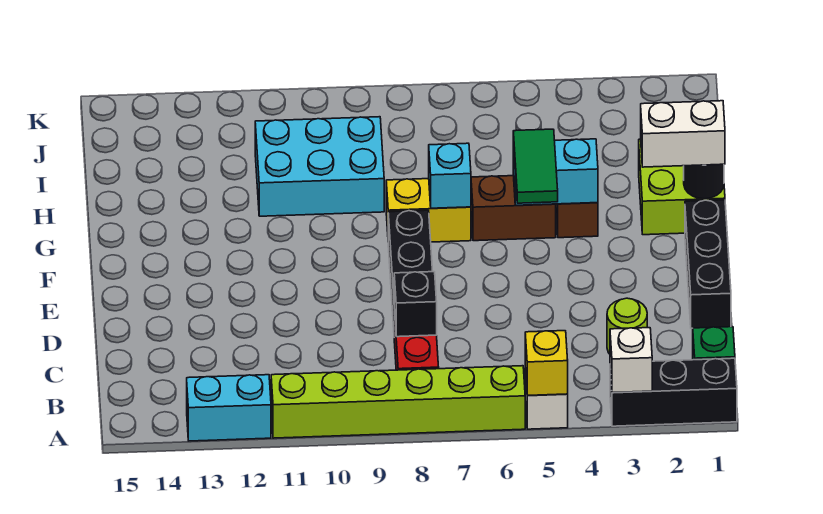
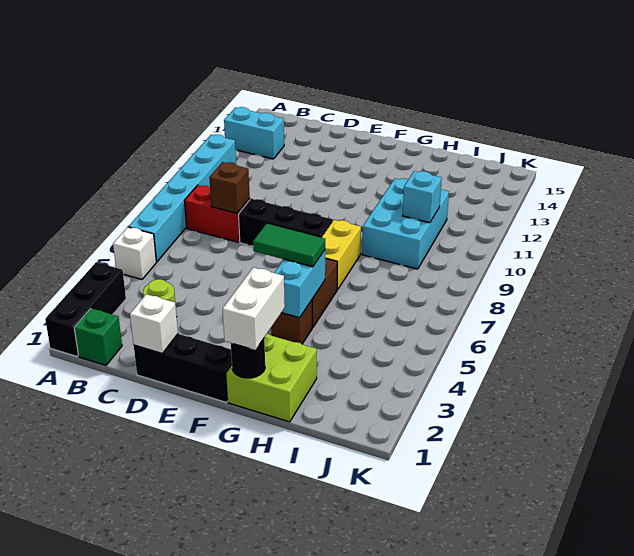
white brick A3 level 2 -> white brick D1 level 2
yellow brick A5 level 2 -> none
lime brick A6:A11 level 1 -> cyan brick A6:A11 level 1
cyan brick A12:A13 level 1 -> cyan brick A13:B13 level 1
black brick C8 level 2 -> brown brick C8 level 2
cyan brick G7 level 2 -> cyan brick I10 level 2

